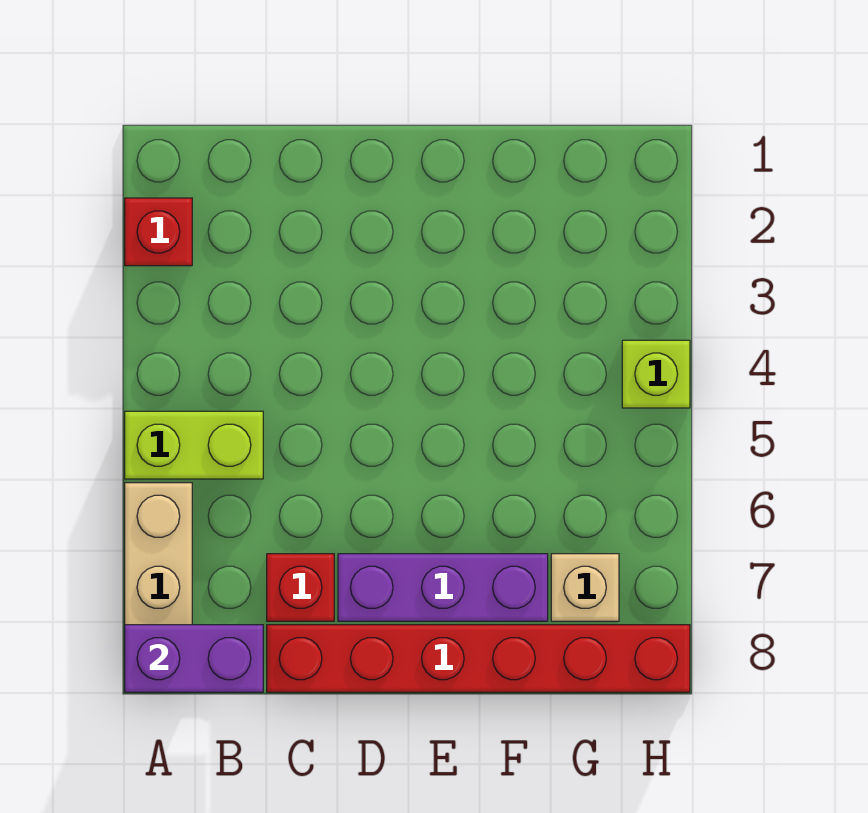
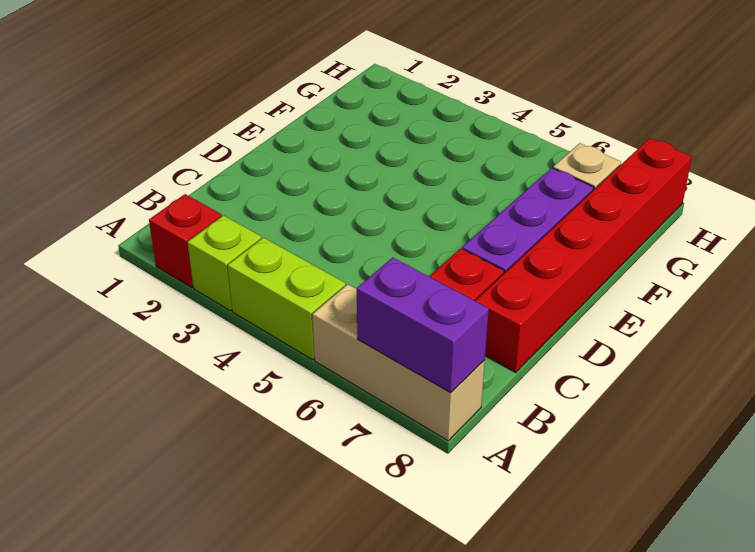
lime brick A5:B5 level 1 -> lime brick A4:A5 level 1
purple brick A8:B8 level 2 -> purple brick A7:A8 level 2
lime brick H4 level 1 -> lime brick A3 level 1

